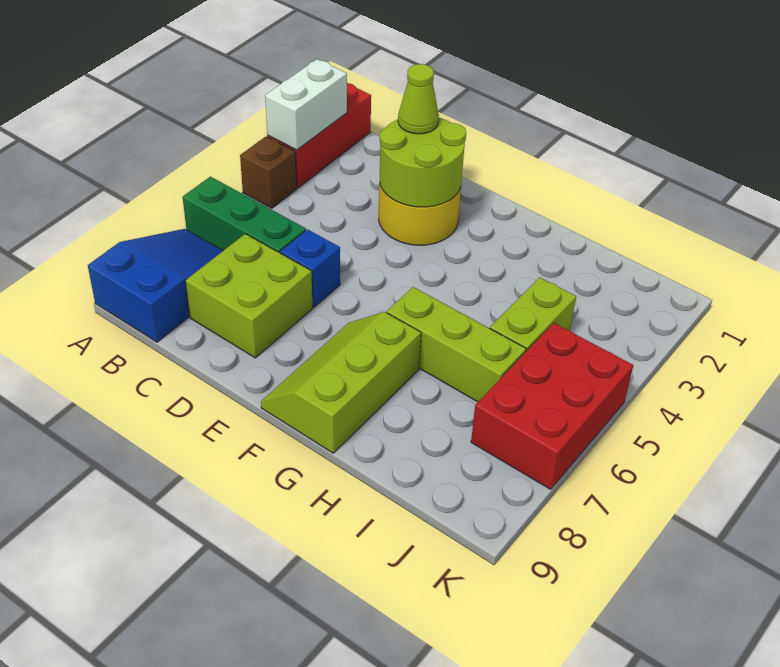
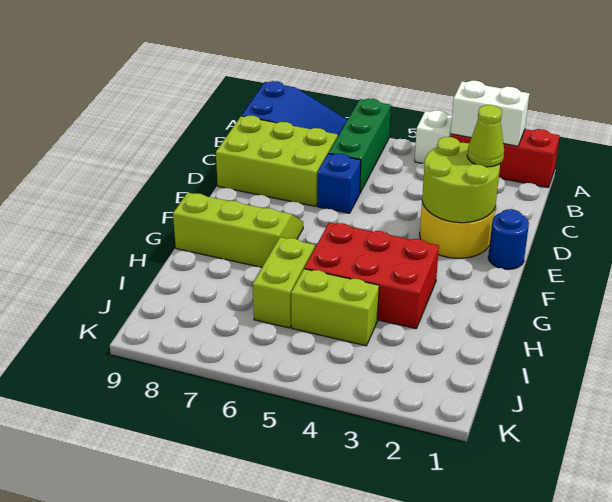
brown brick A4 level 1 -> white brick A4 level 1
lime brick C7:D8 level 1 -> lime brick C7:D9 level 1
none -> blue round brick E1 level 1
lime brick G6:I6 level 1 -> lime brick H6:I6 level 1
red brick J5:K7 level 1 -> red brick G3:H5 level 1

